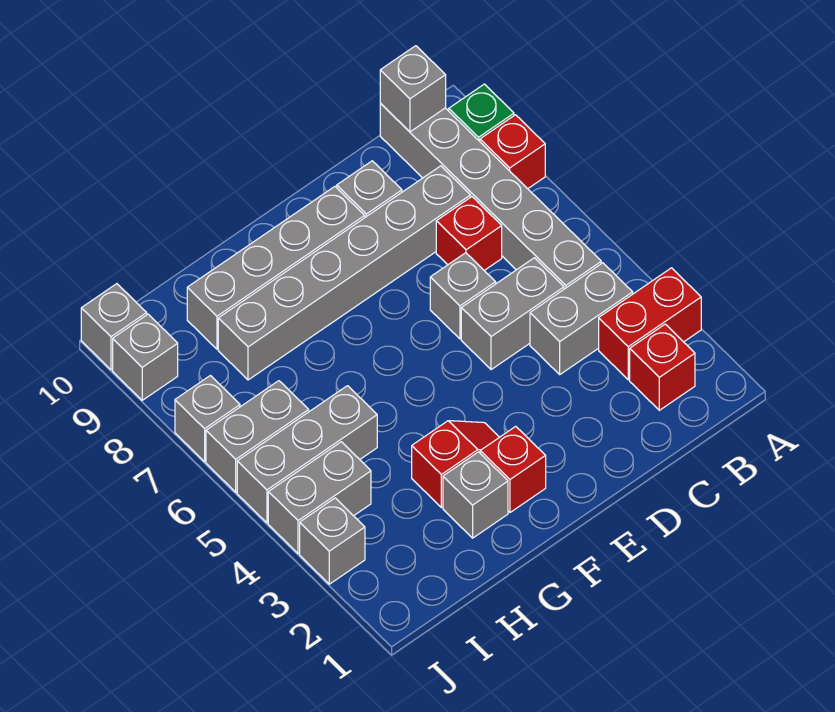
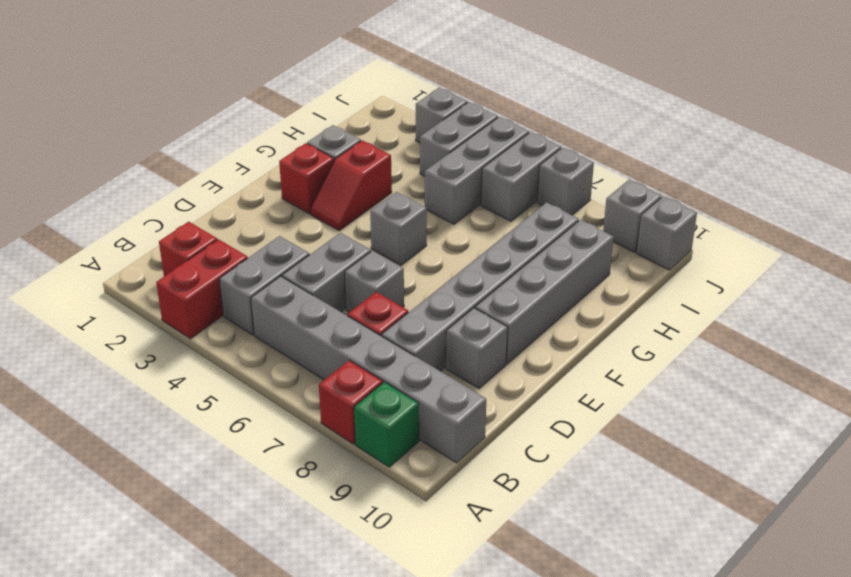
grey brick B10 level 2 -> grey brick F5 level 1

